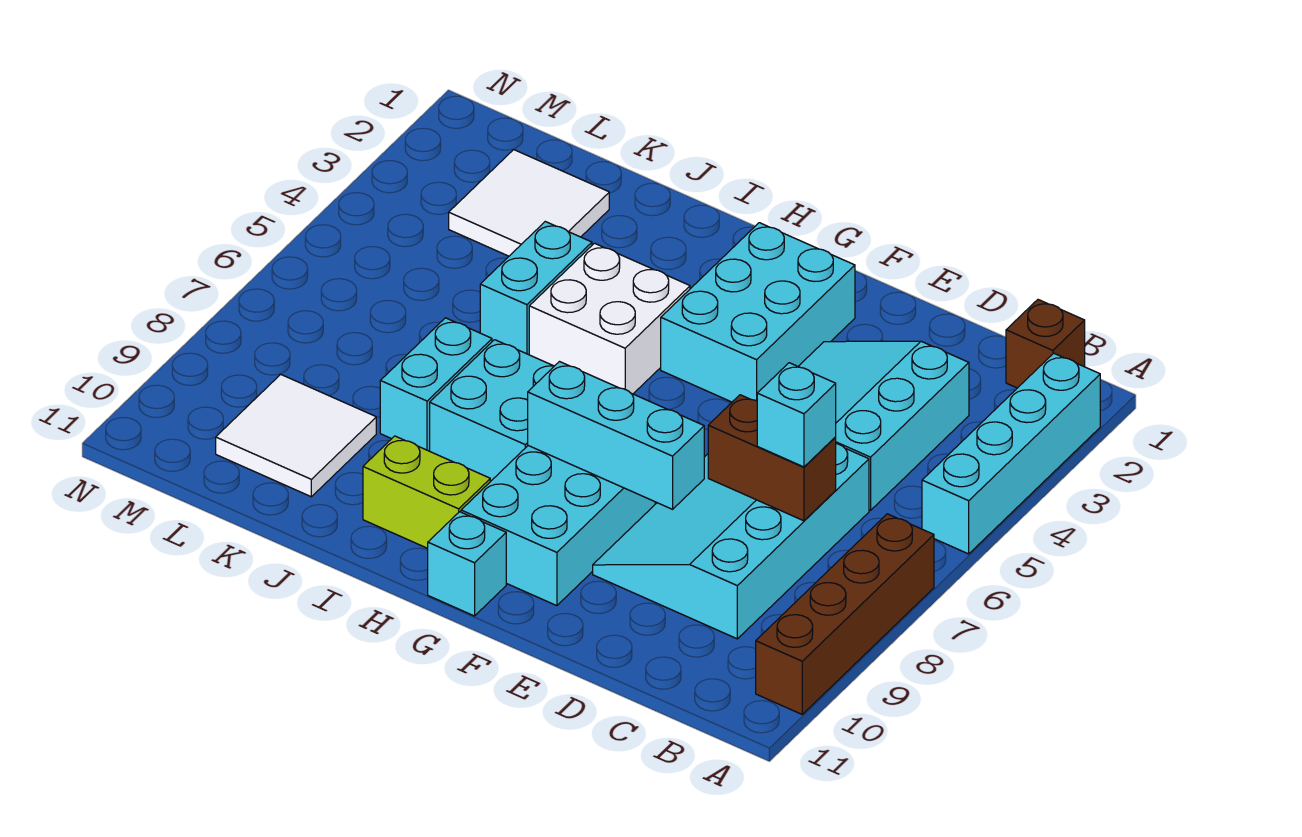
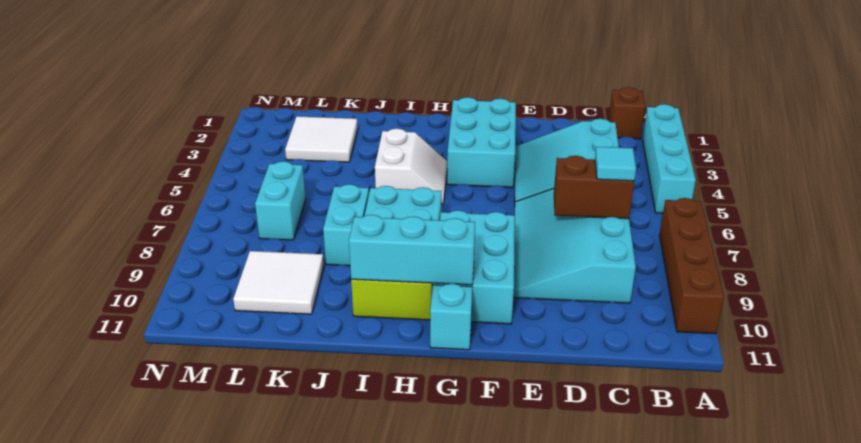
cyan brick C7 level 3 -> cyan tile C7 level 3
cyan brick E8:G8 level 2 -> cyan brick G10:I10 level 2
white brick H4:I5 level 1 -> white slope H4:I5 level 1 top I
cyan brick J4:J5 level 1 -> cyan brick L6:L7 level 1

